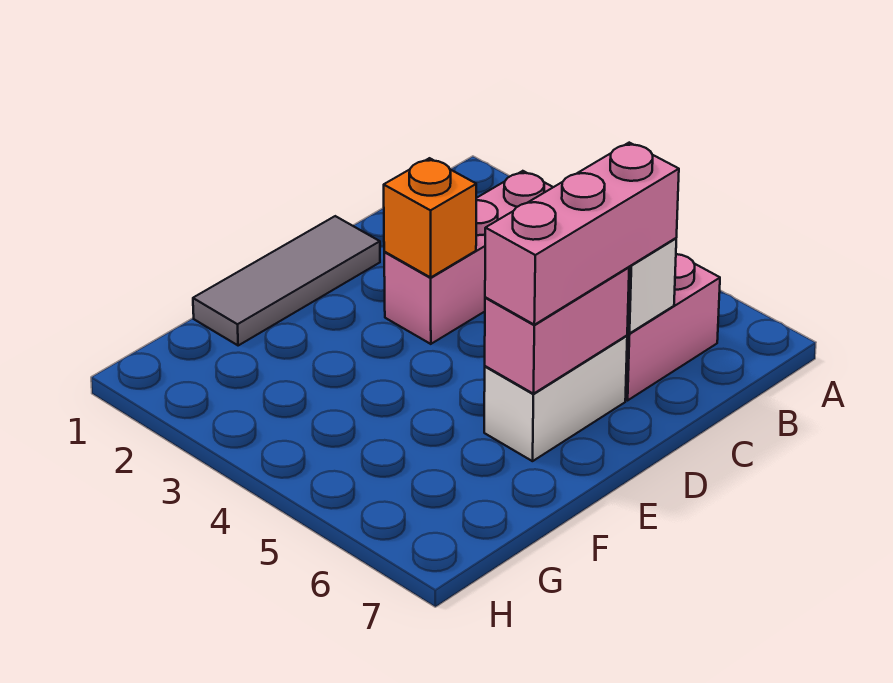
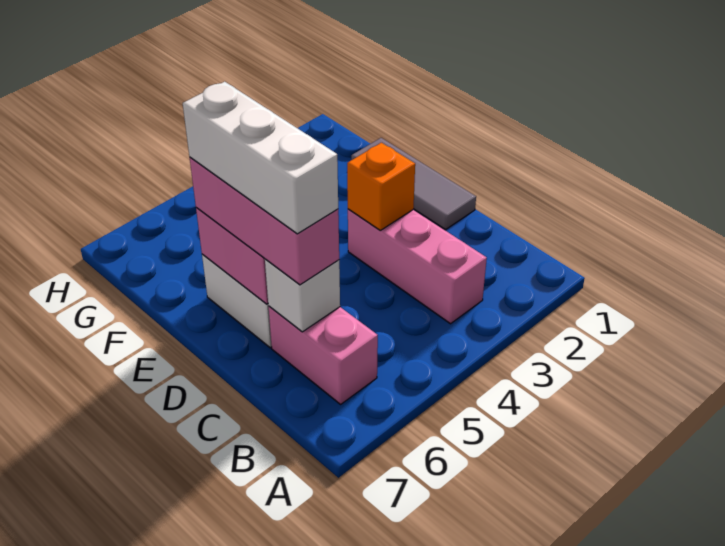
none -> white brick C6:E6 level 4

